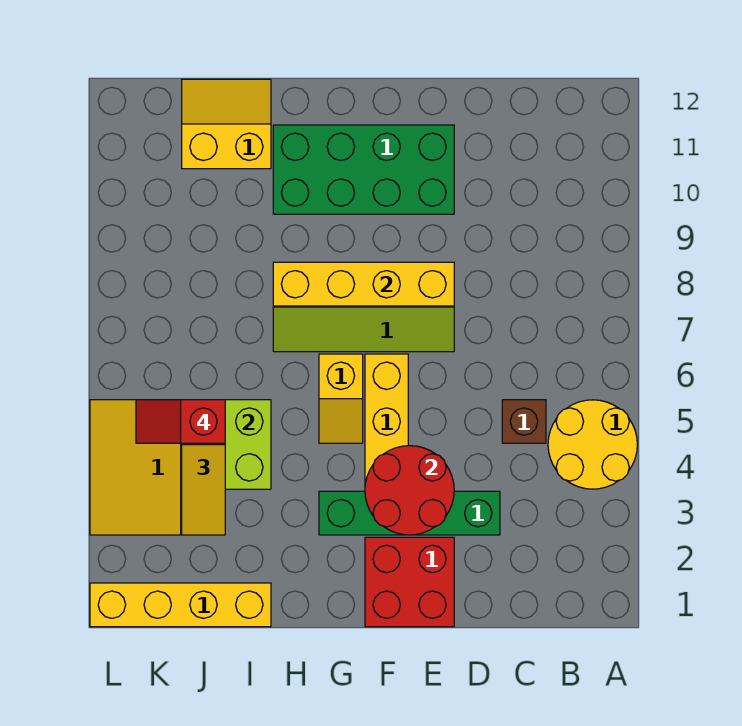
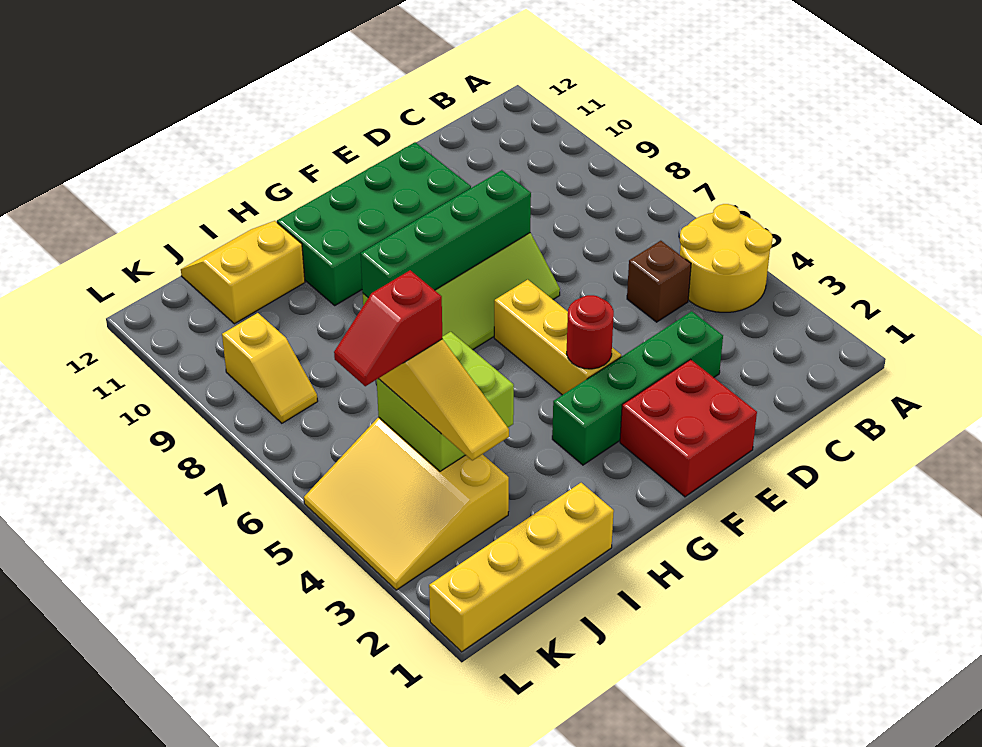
red round brick E3:F4 level 2 -> red round brick F4 level 2
yellow brick E8:H8 level 2 -> green brick E8:H8 level 2
yellow slope G5:G6 level 1 top 6 -> yellow slope K8:K9 level 1 top 9

